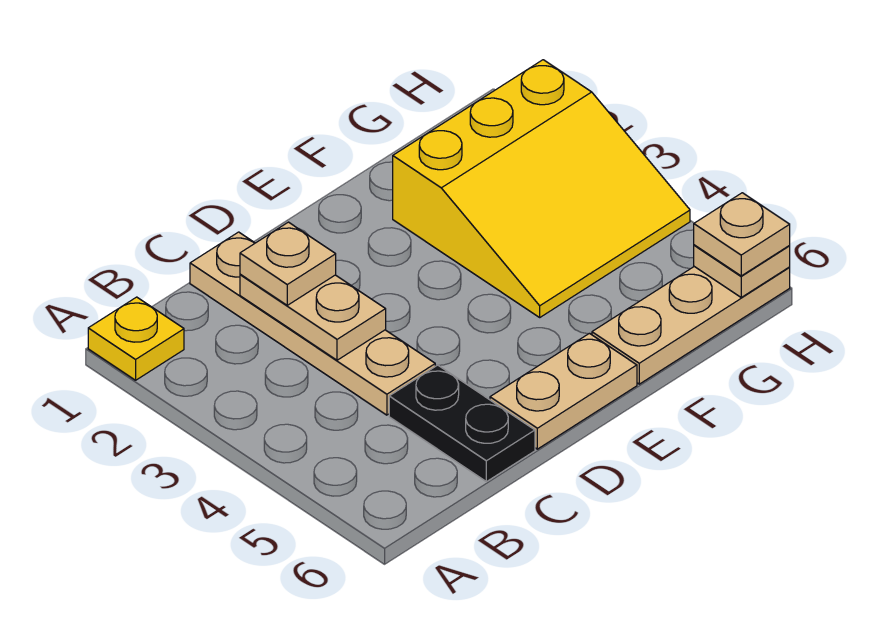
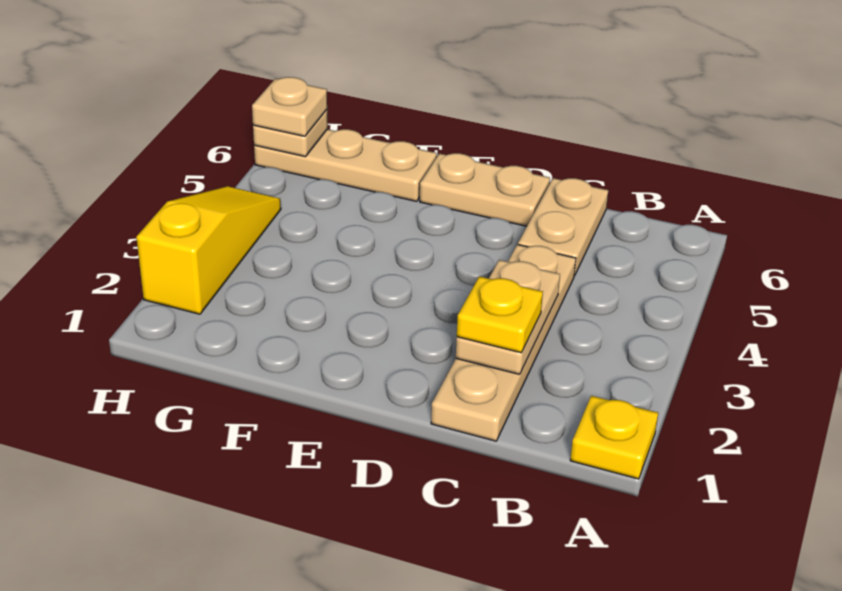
tan plate C2 level 3 -> yellow plate C2 level 3
black plate C5:C6 level 1 -> tan plate C5:C6 level 1
yellow slope F2:H4 level 1 top 2 -> yellow slope H2:H4 level 1 top 2

